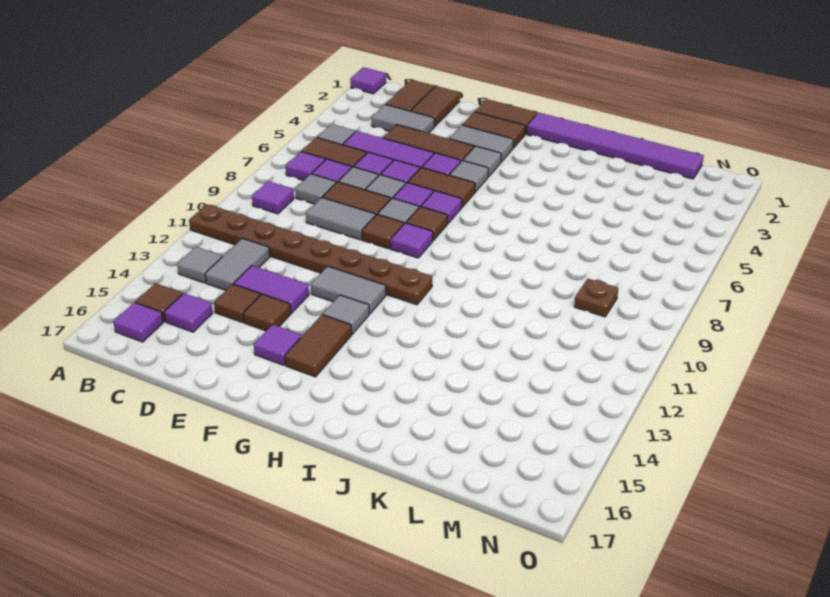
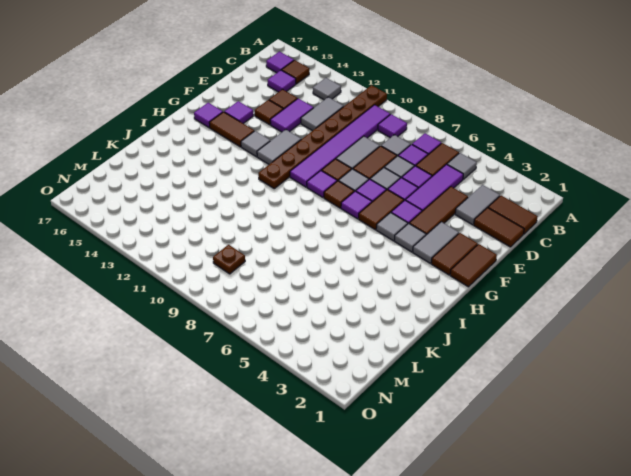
purple tile A1 level 1 -> purple tile G16 level 1
grey tile C12:C13 level 1 -> grey tile C12:D12 level 1
purple tile H1:M1 level 1 -> purple tile B10:G10 level 1

